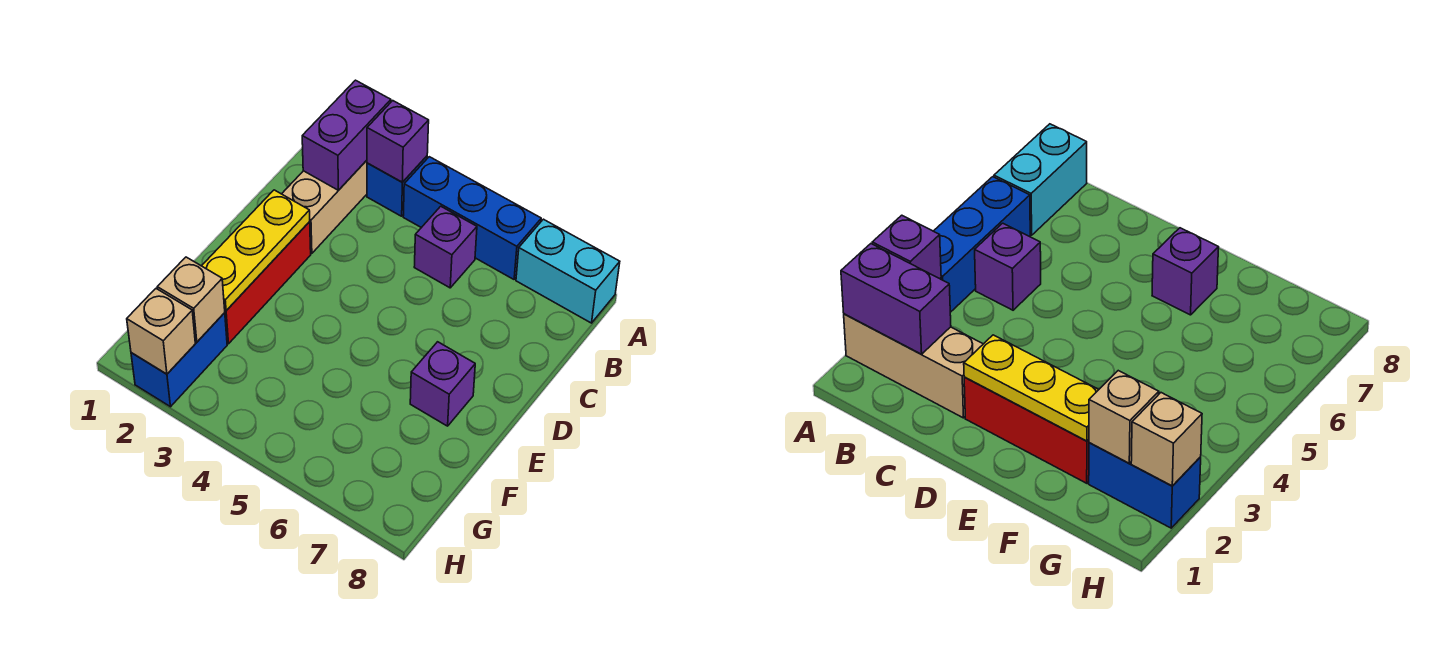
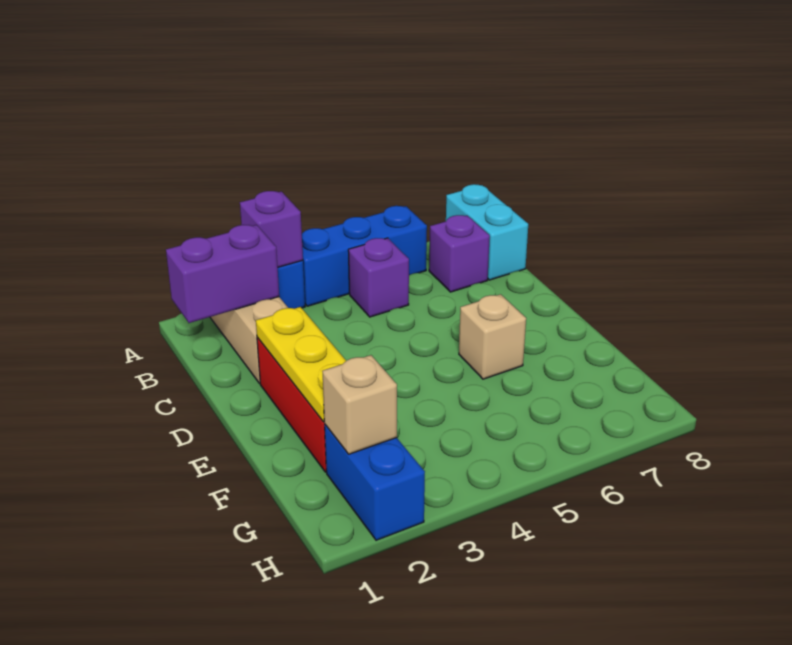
purple brick A2:B2 level 2 -> purple brick B1:B2 level 2
cyan brick A7:A8 level 1 -> cyan brick A8:B8 level 1
purple brick E7 level 1 -> purple brick B7 level 1
tan brick H2 level 2 -> tan brick E6 level 1

